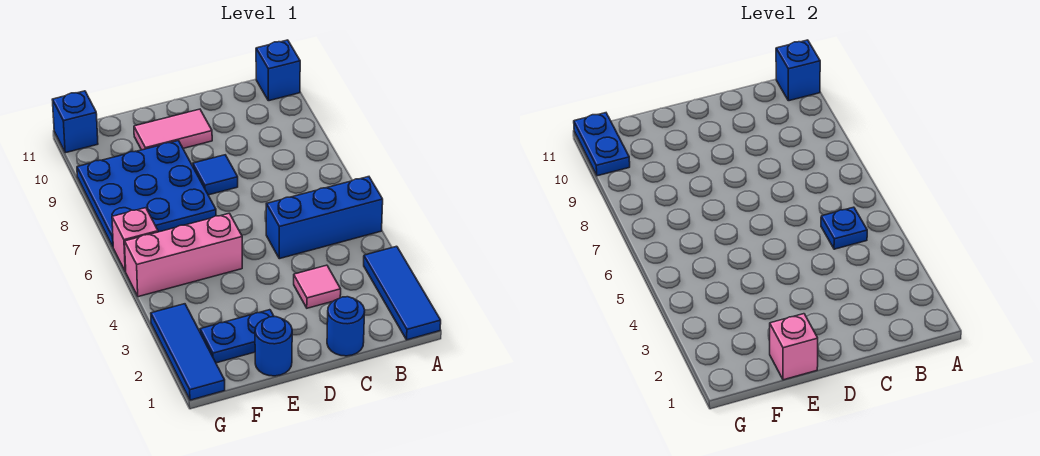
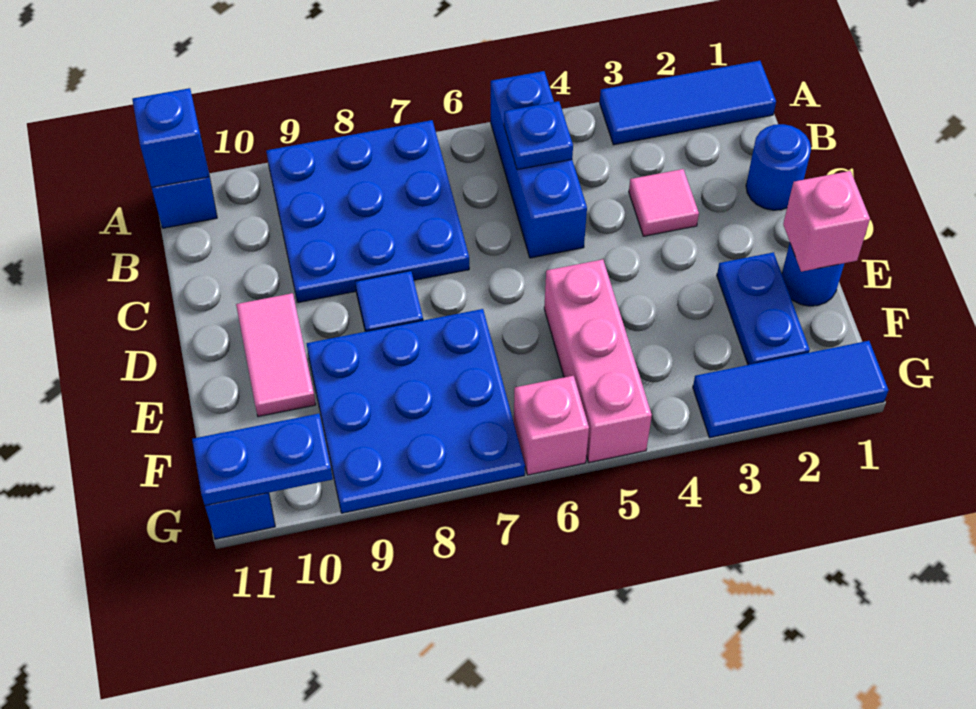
none -> blue plate A7:C9 level 1

